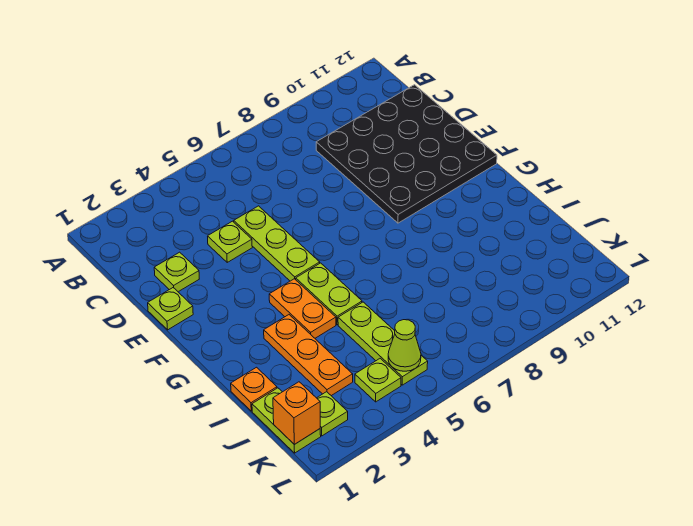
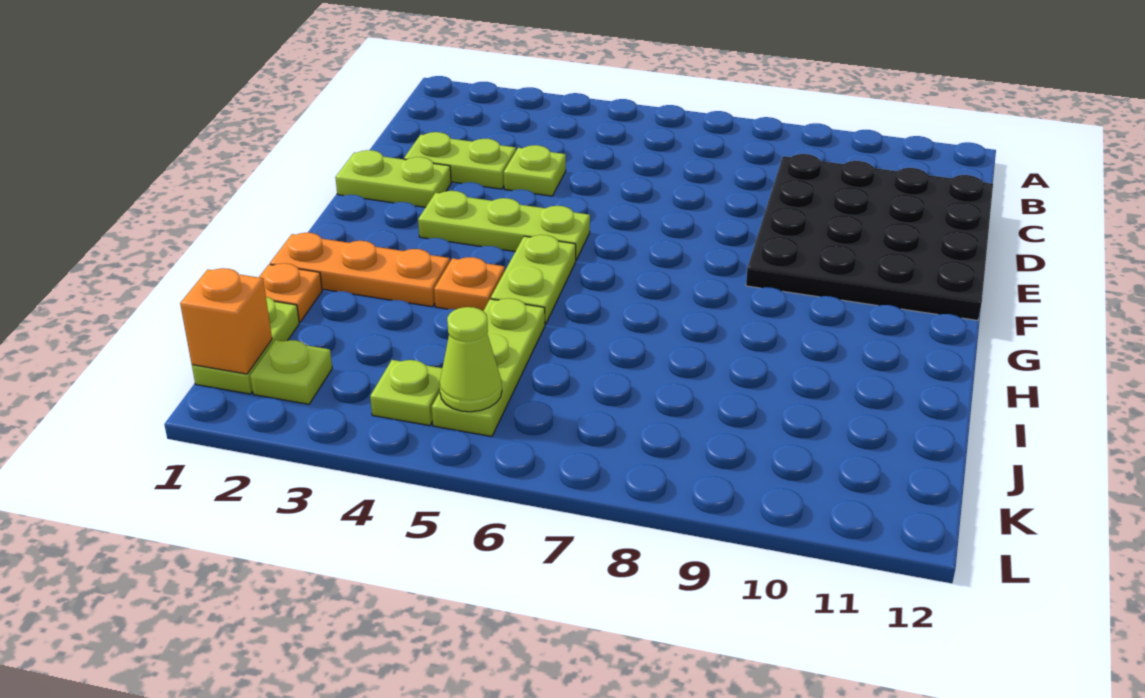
lime plate D2 level 1 -> lime plate D2:D3 level 1
lime plate D5:F5 level 1 -> lime plate F3:F5 level 1
lime plate E1 level 1 -> lime plate E1:E2 level 1
orange plate G4:H4 level 1 -> orange plate H4 level 1
orange plate H3:J3 level 1 -> orange plate H1:H3 level 1

